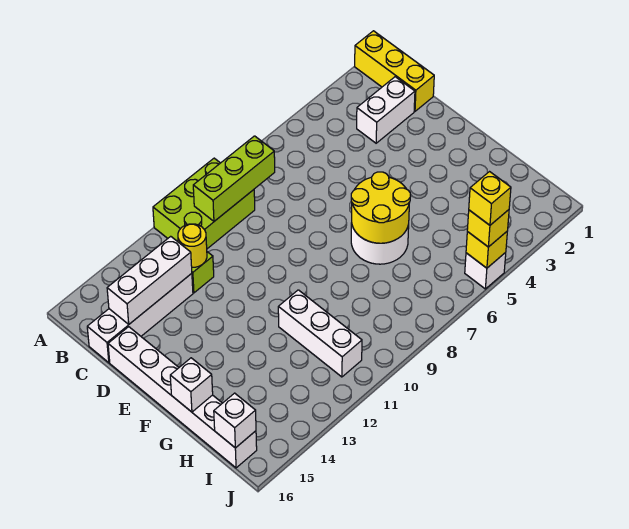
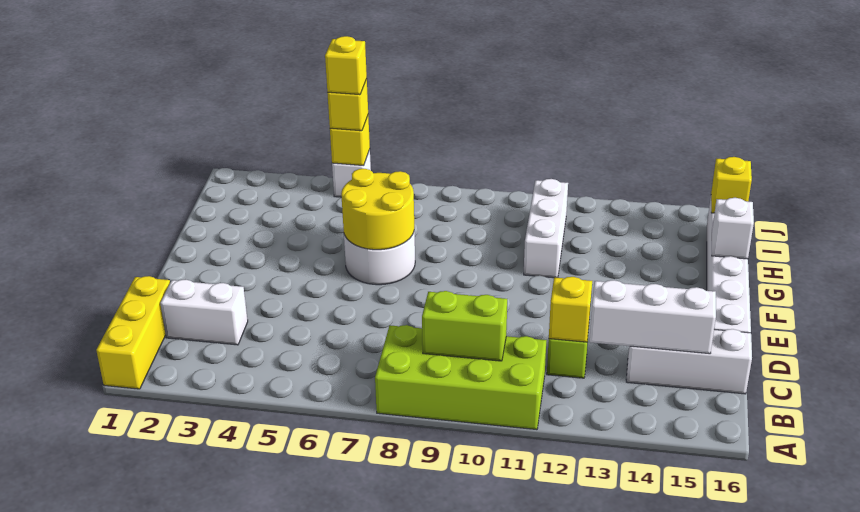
lime brick A9:B11 level 1 -> lime brick A8:B11 level 1
lime brick B8:B10 level 2 -> lime brick B9:B10 level 2
yellow round brick C12 level 2 -> yellow brick C12 level 2
white brick C13:C16 level 1 -> white brick C14:C16 level 1
white brick I16 level 2 -> yellow brick I16 level 2

